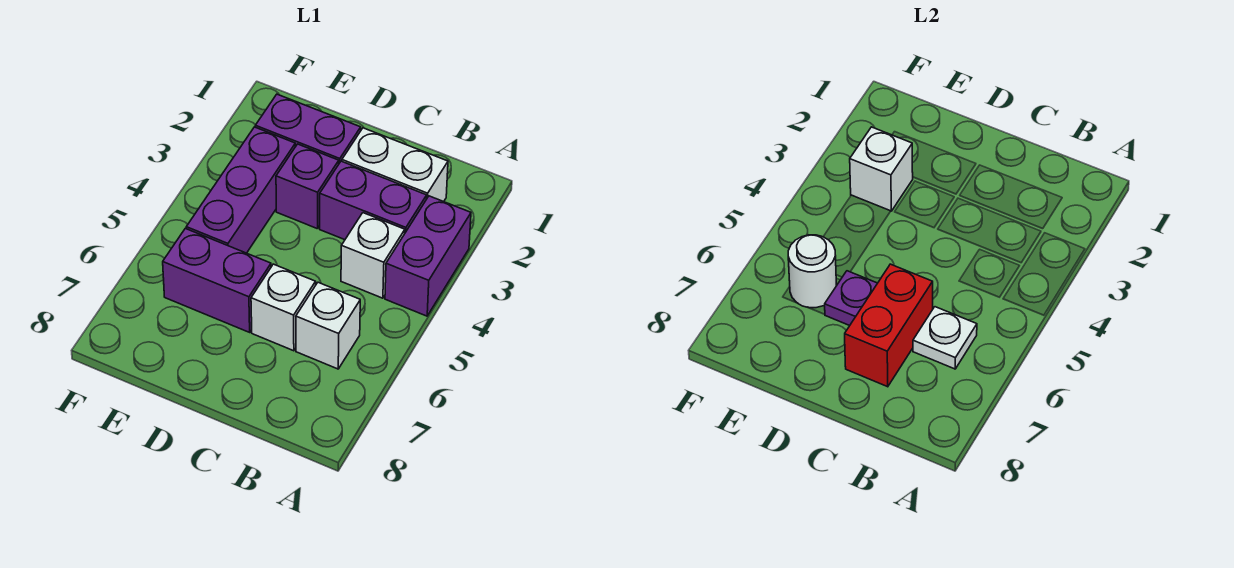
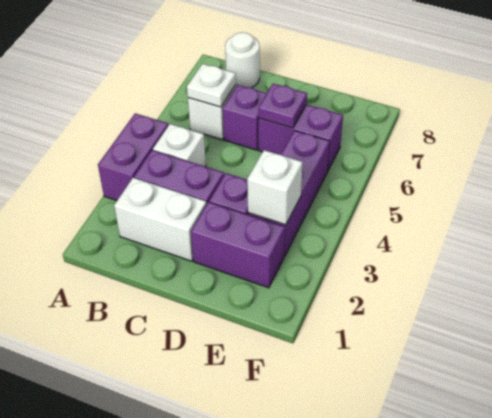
white brick C6 level 1 -> purple brick C6 level 1
red brick C6:C7 level 2 -> none
white round brick E6 level 2 -> white round brick B8 level 1

